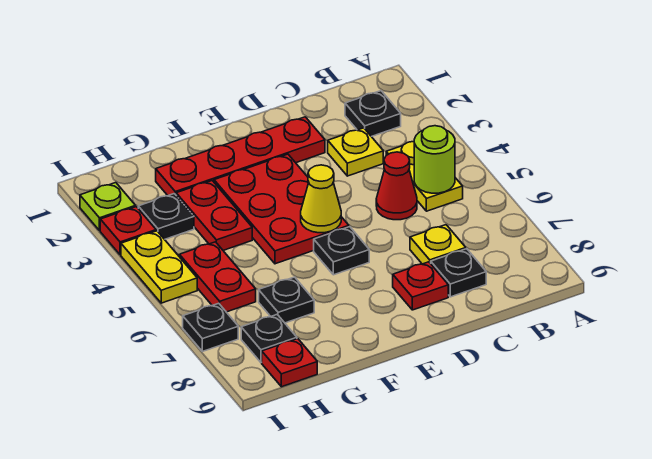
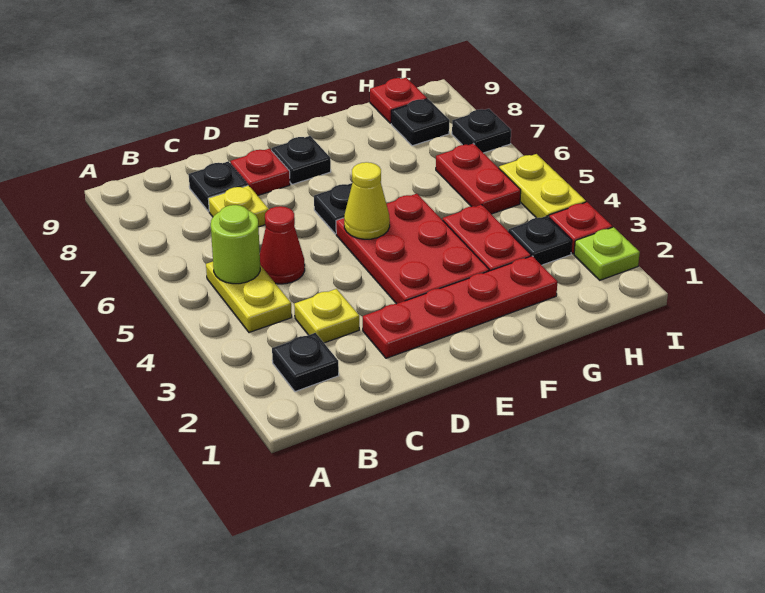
black plate G7 level 1 -> black plate E8 level 1

